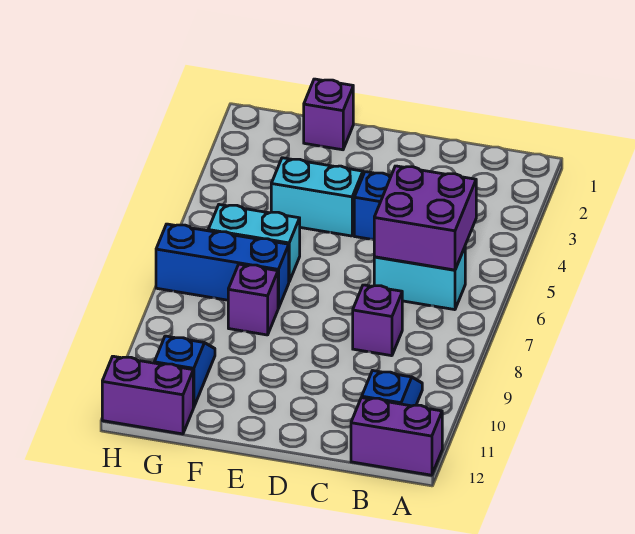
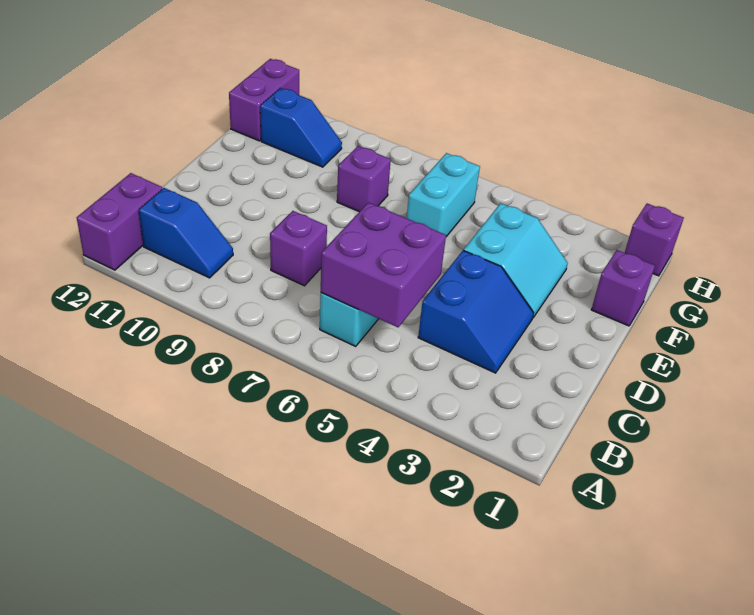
blue brick F7:H7 level 1 -> none
none -> purple brick H1 level 1

